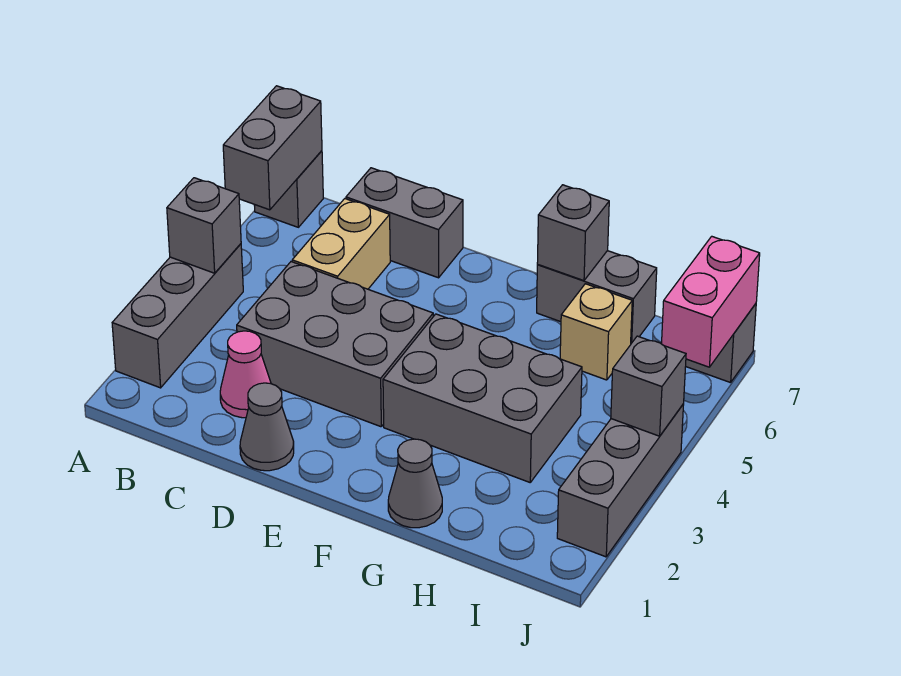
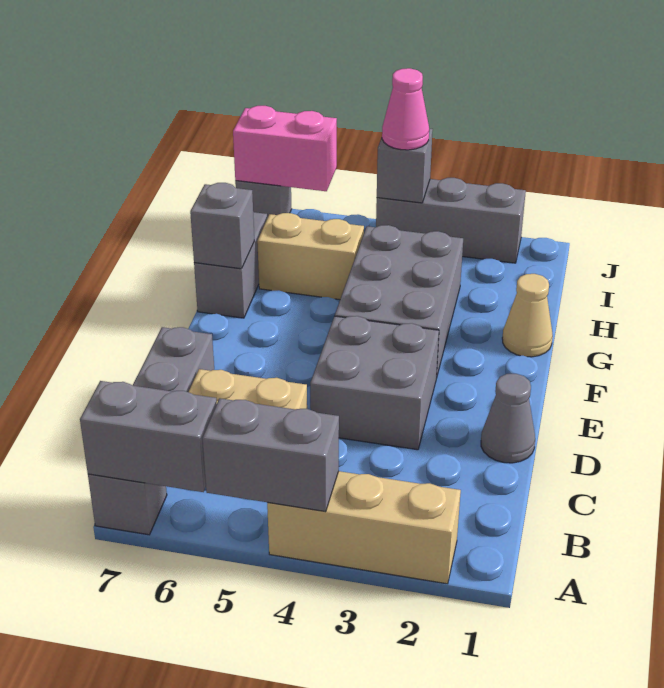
grey brick A2:A4 level 1 -> tan brick A2:A4 level 1
grey brick A4 level 2 -> grey brick A4:A5 level 2
pink cone C2 level 1 -> pink cone J4 level 3
grey brick C3:E4 level 1 -> grey brick D3:E4 level 1
grey cone G1 level 1 -> tan cone G1 level 1
tan brick H6 level 1 -> tan brick H5:H6 level 1

